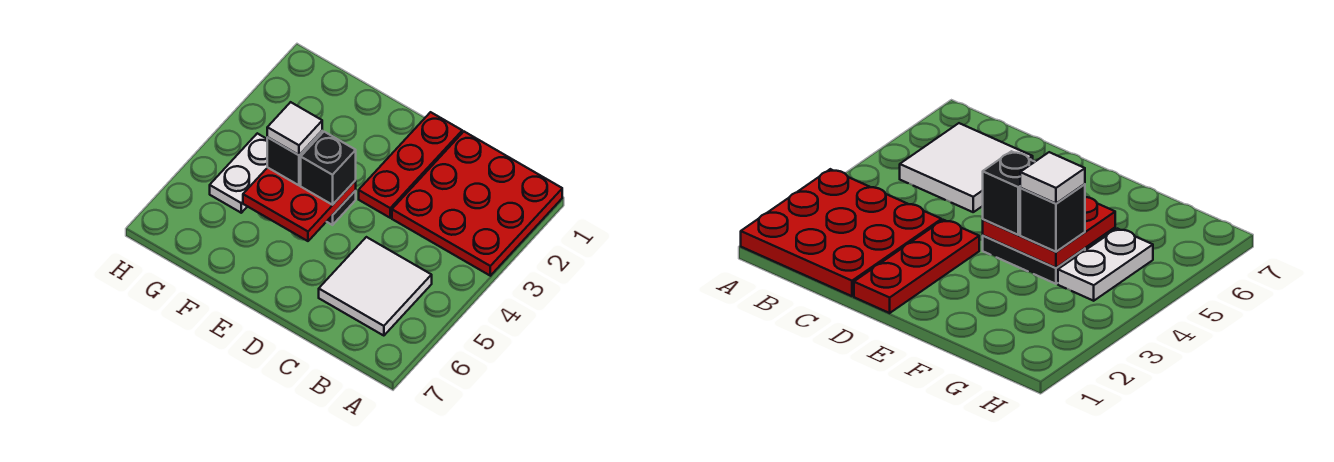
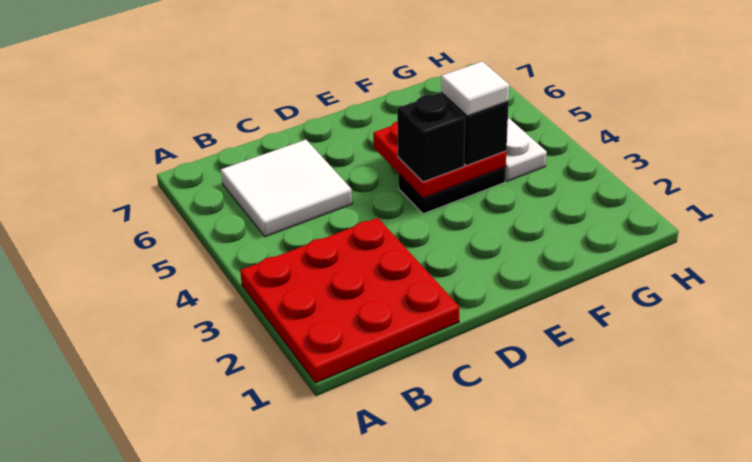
red plate D1:D3 level 1 -> none

